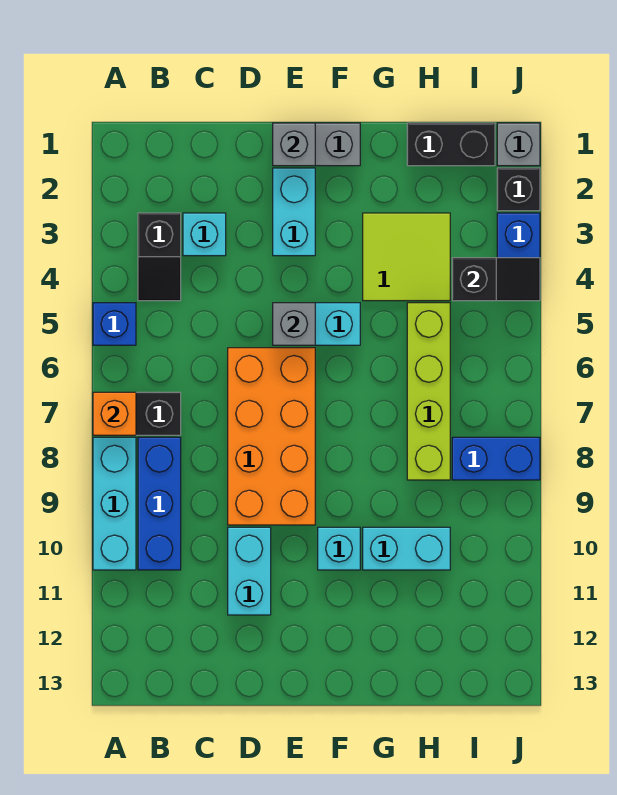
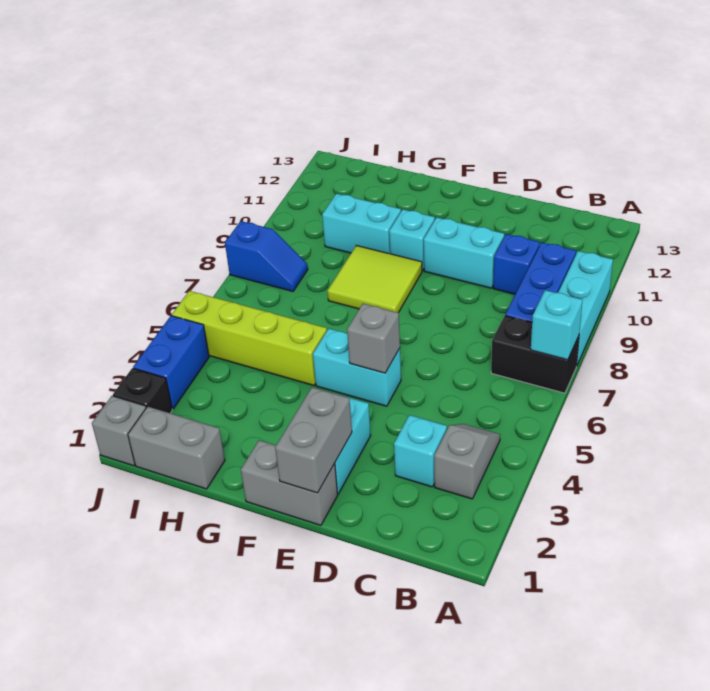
blue brick A5 level 1 -> blue brick C10 level 1
orange brick A7 level 2 -> cyan brick A7 level 2
black slope B3:B4 level 1 top 3 -> grey slope B3:B4 level 1 top 3
orange brick D6:E9 level 1 -> none
cyan brick D10:D11 level 1 -> cyan brick D10:E10 level 1
grey brick E1 level 2 -> grey brick E1:E2 level 2
lime tile G3:H4 level 1 -> lime tile F8:G9 level 1
black brick H1:I1 level 1 -> grey brick H1:I1 level 1
lime brick H5:H8 level 1 -> lime brick G5:J5 level 1
black slope I4:J4 level 2 top I -> none
blue brick I8:J8 level 1 -> blue slope I8:J8 level 1 top J

